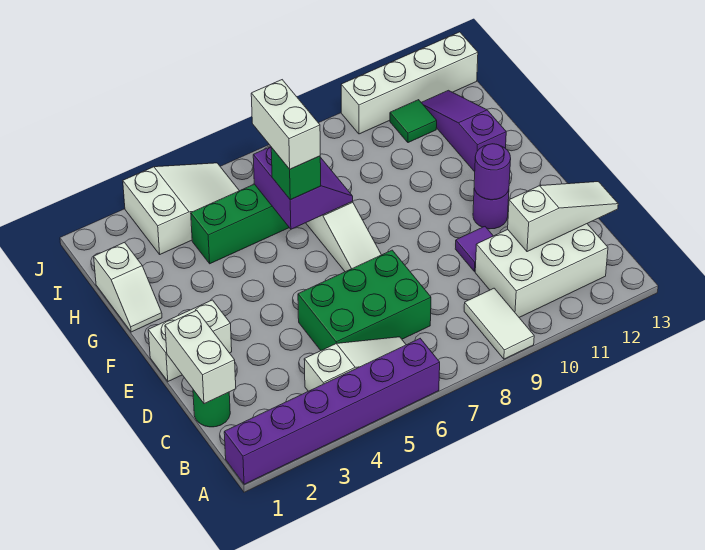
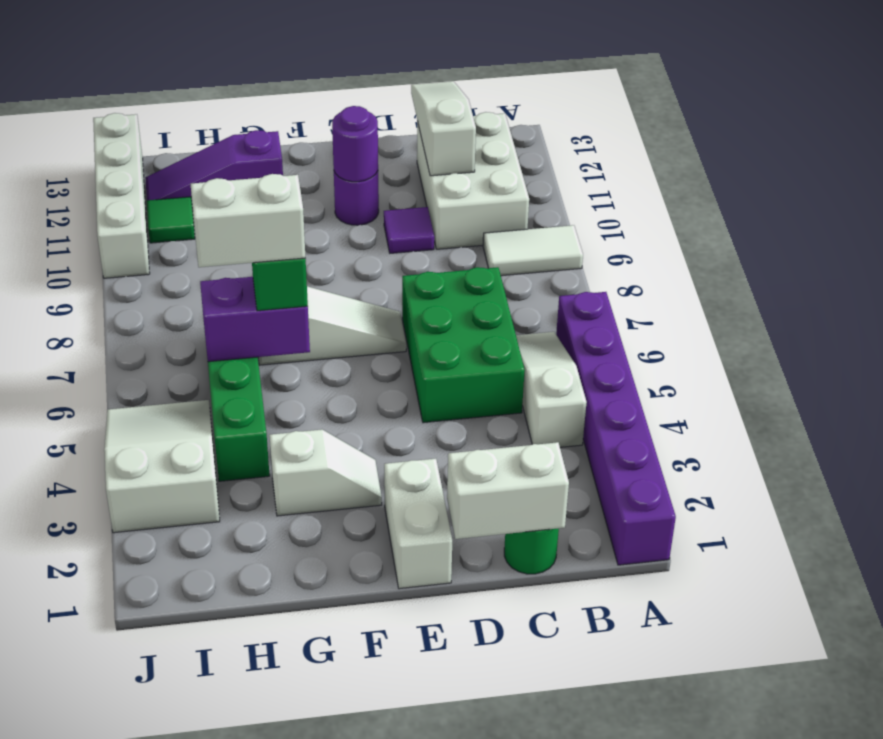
white slope G1:H1 level 1 top H -> white slope F3:G3 level 1 top G

